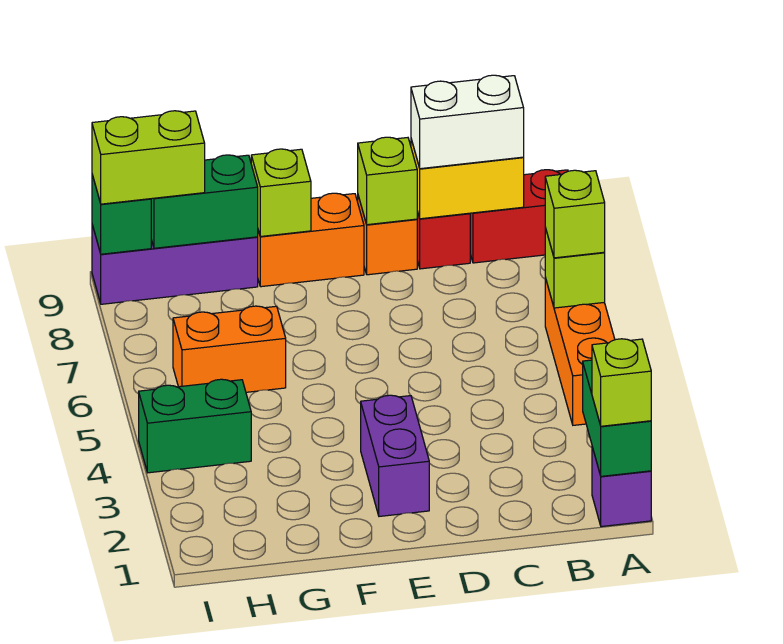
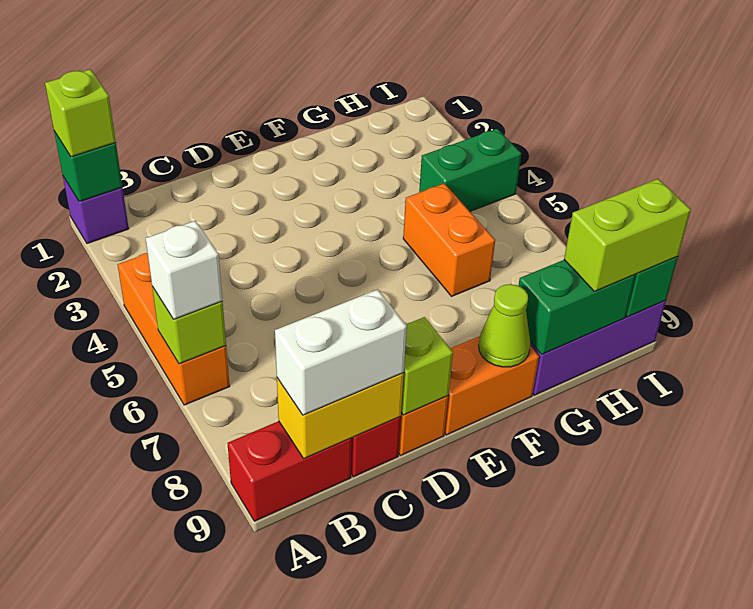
green brick A1:A2 level 2 -> green brick A1 level 2
lime brick A6 level 3 -> white brick A6 level 3
purple brick E2:E3 level 1 -> none
lime brick F9 level 2 -> lime cone F9 level 2
orange brick G6:H6 level 1 -> orange brick G5:G6 level 1

